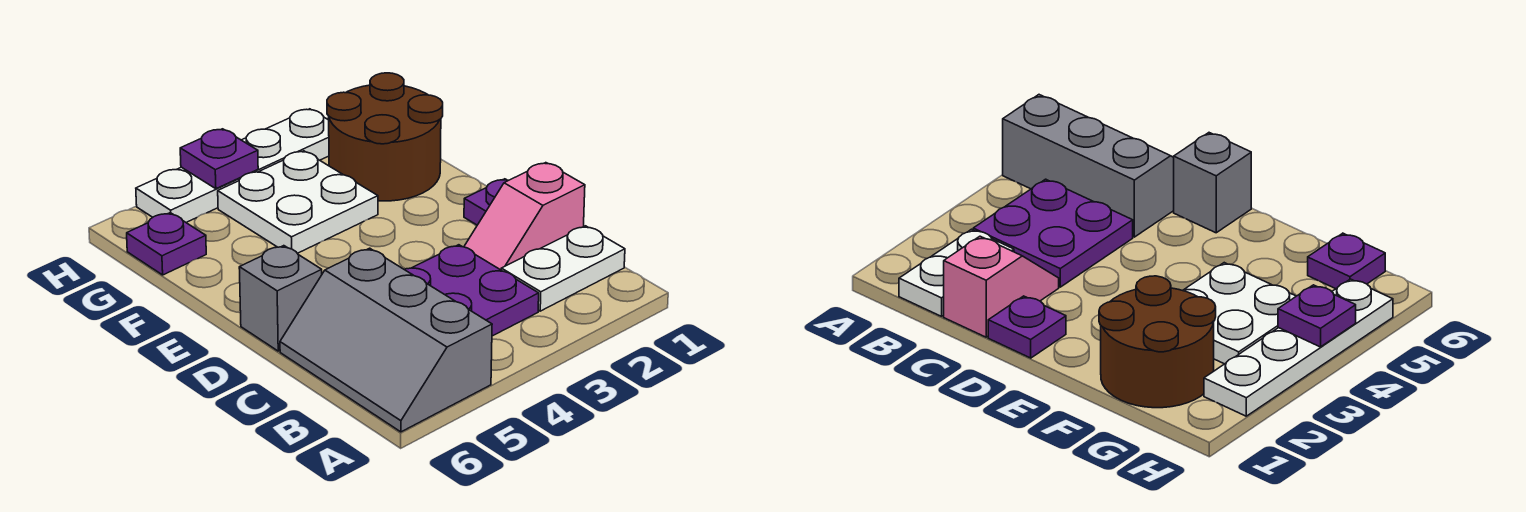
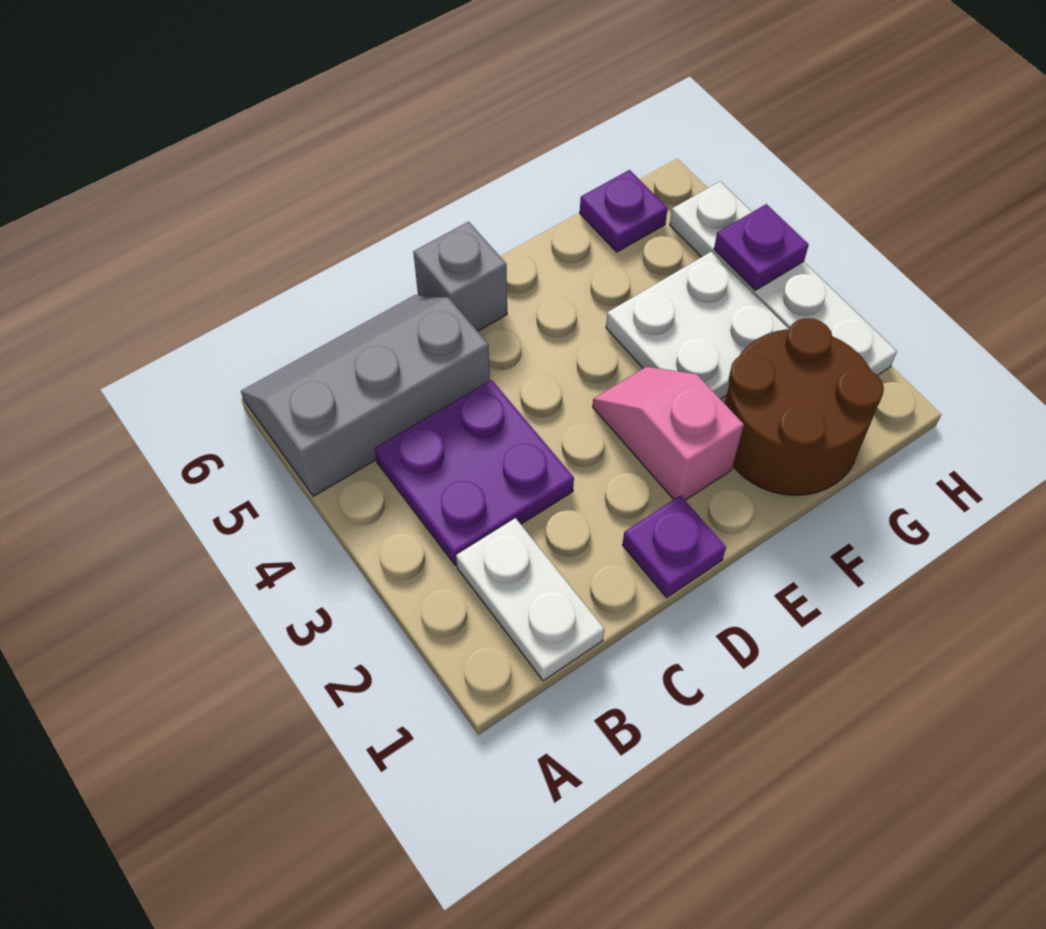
pink slope C1:C2 level 1 top 1 -> pink slope E2:E3 level 1 top 2

